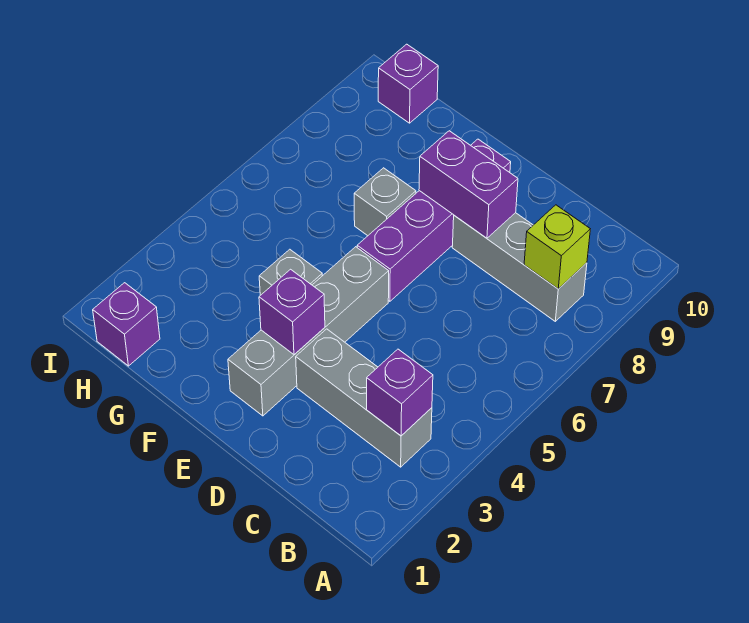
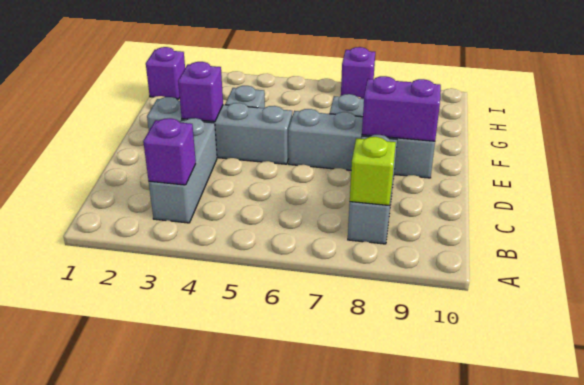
purple brick D8:E8 level 2 -> purple brick E8:E9 level 2
purple brick E6:E9 level 1 -> grey brick E6:E9 level 1
purple brick H10 level 1 -> purple brick I7 level 1

